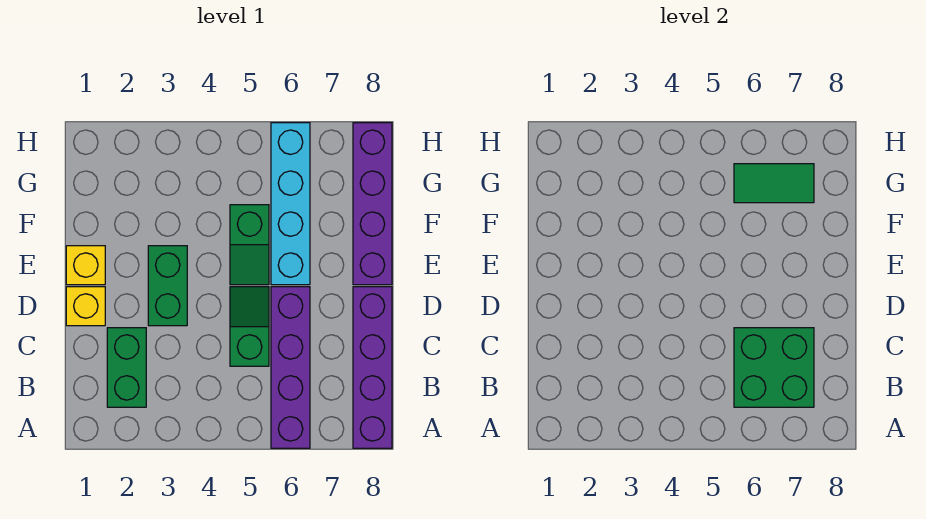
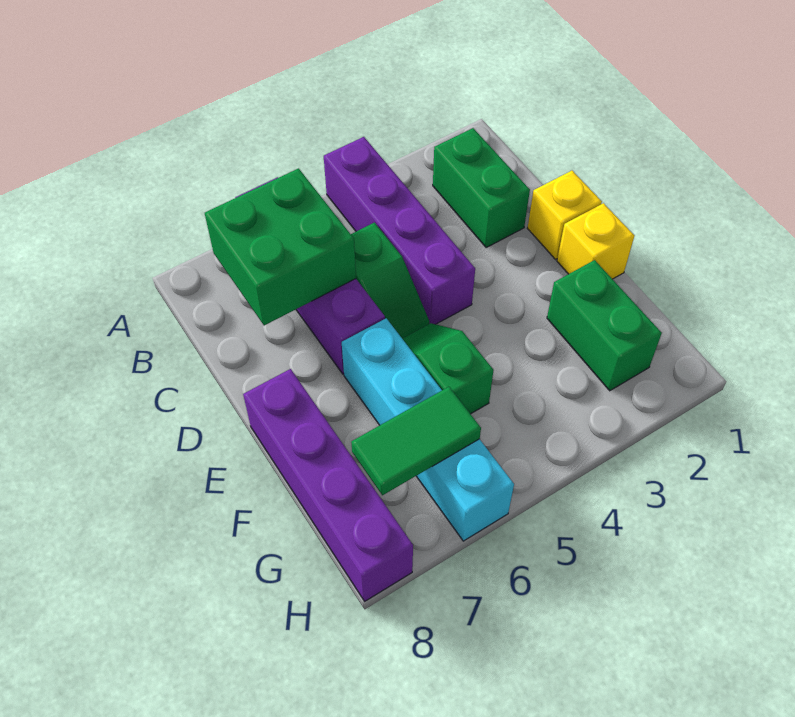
purple brick A8:D8 level 1 -> purple brick A4:D4 level 1
green brick D3:E3 level 1 -> green brick F2:G2 level 1

